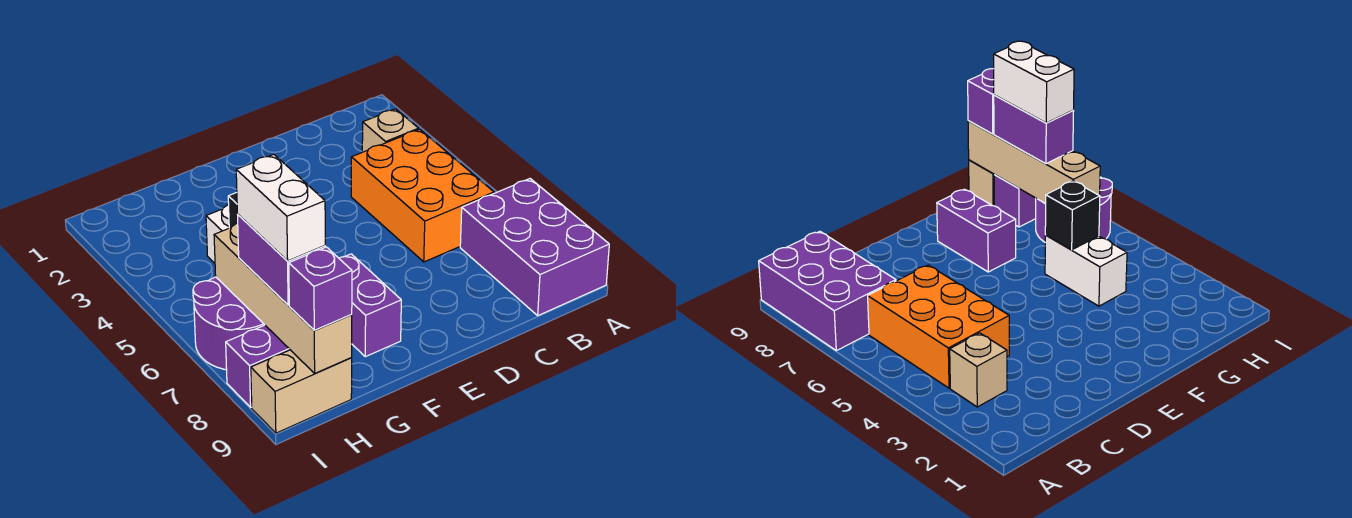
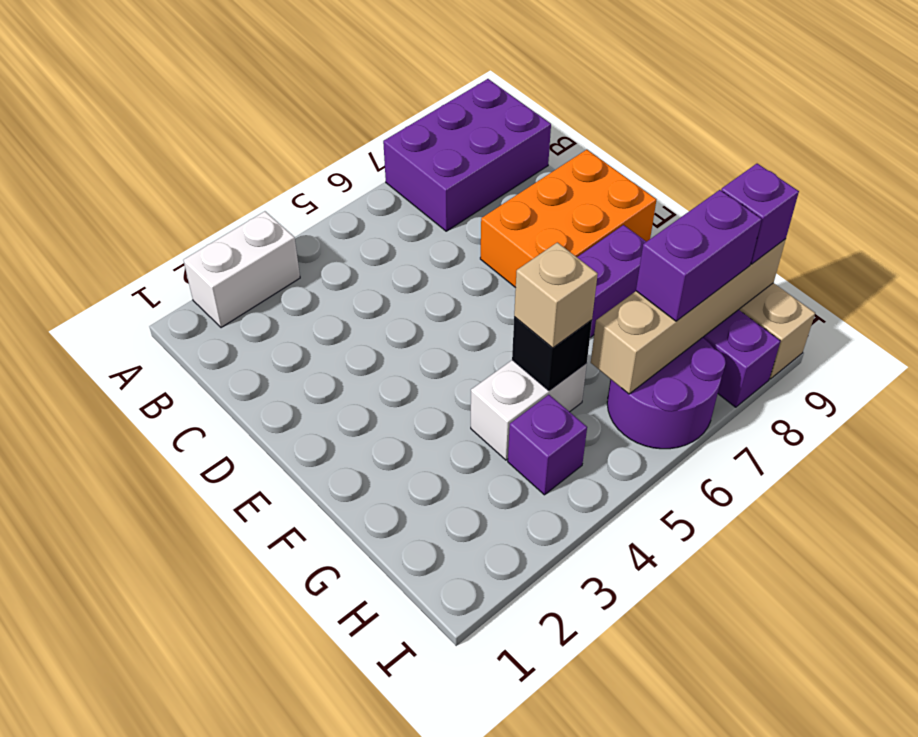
tan brick B3 level 1 -> tan brick G5 level 3
orange brick B4:C6 level 1 -> orange brick D7:E9 level 1
none -> purple brick H4 level 1
white brick H7:H8 level 4 -> white brick A2:A3 level 1

